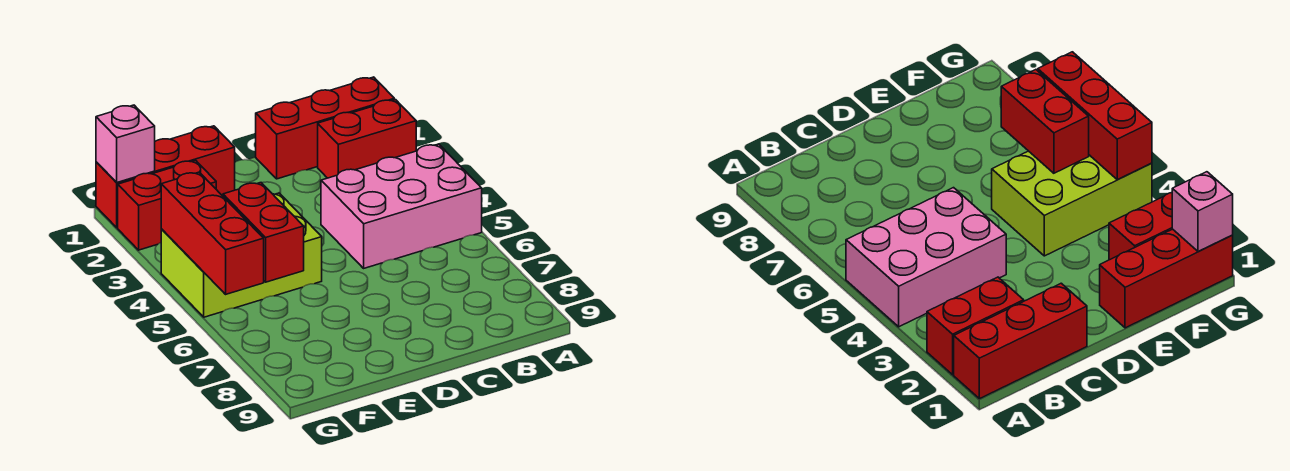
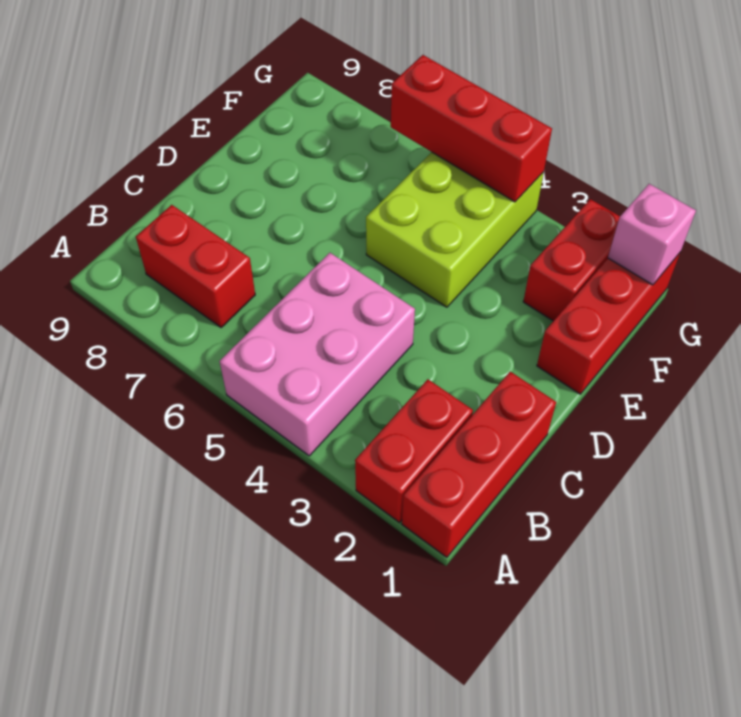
red brick F5:F6 level 2 -> red brick B7:B8 level 1

